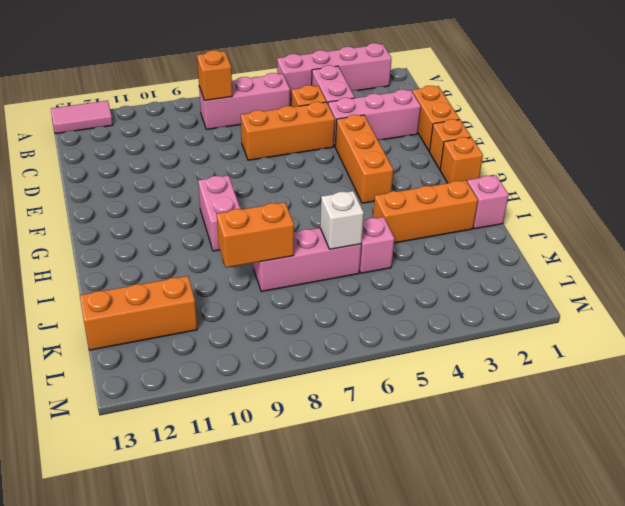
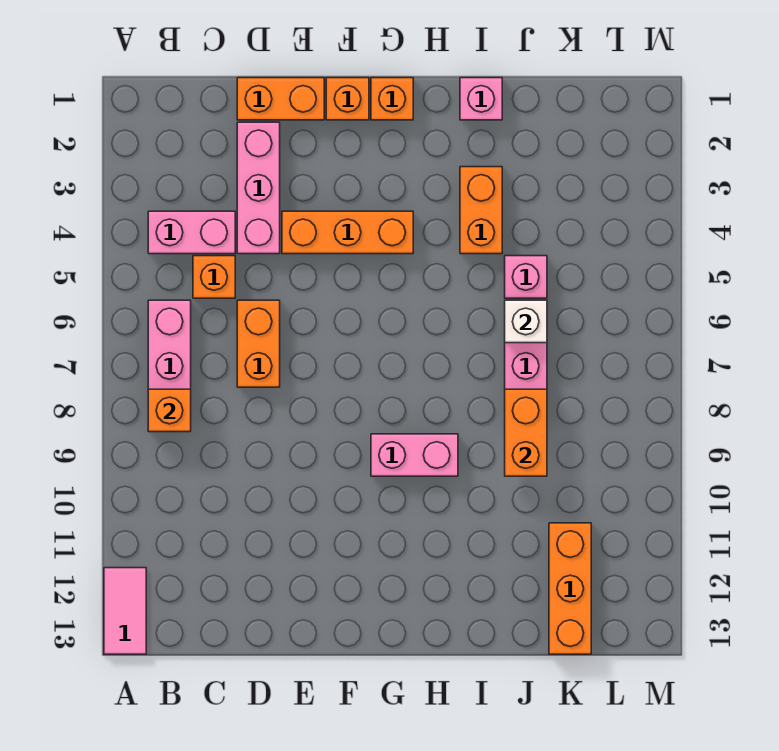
pink brick A2:A5 level 1 -> none
orange brick D5:D7 level 1 -> orange brick D6:D7 level 1
orange brick I2:I4 level 1 -> orange brick I3:I4 level 1

